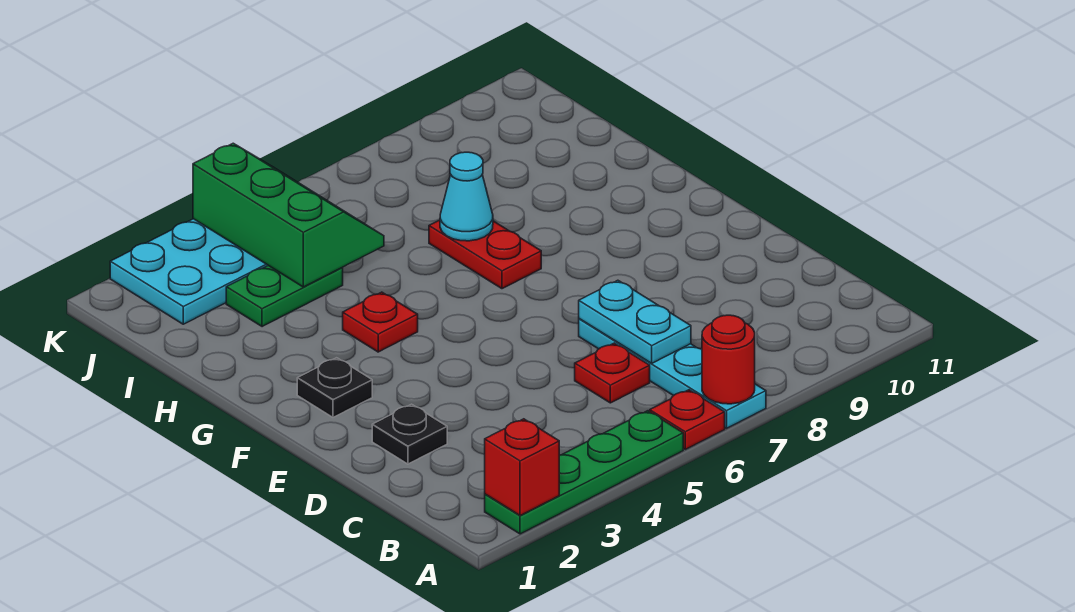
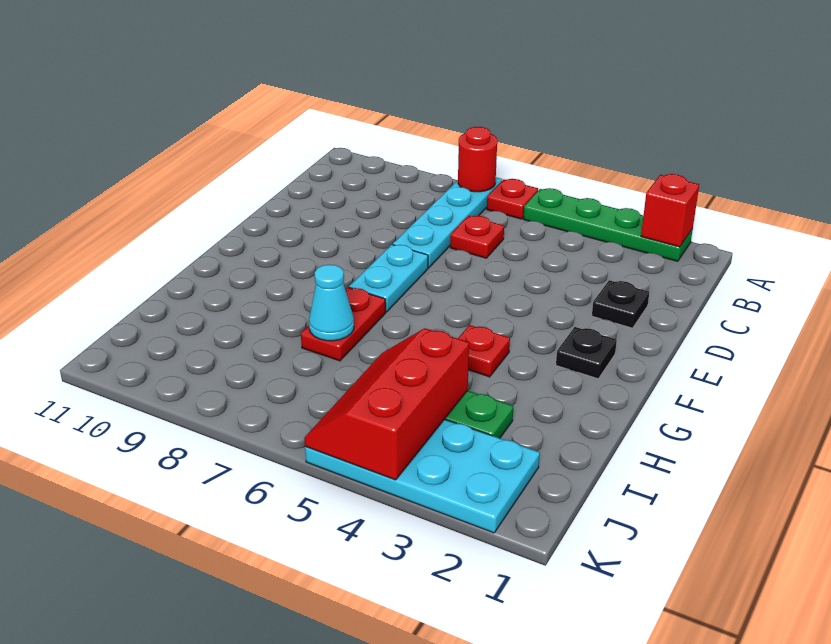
cyan plate C7:D7 level 2 -> cyan plate E7:F7 level 1
green slope I4:K5 level 2 top 4 -> red slope I4:K5 level 2 top 4

